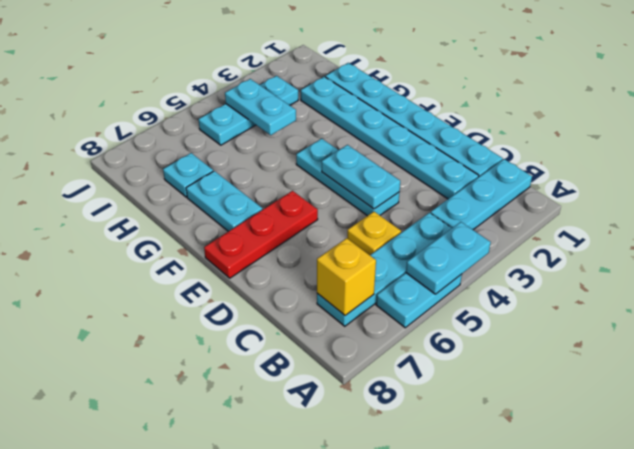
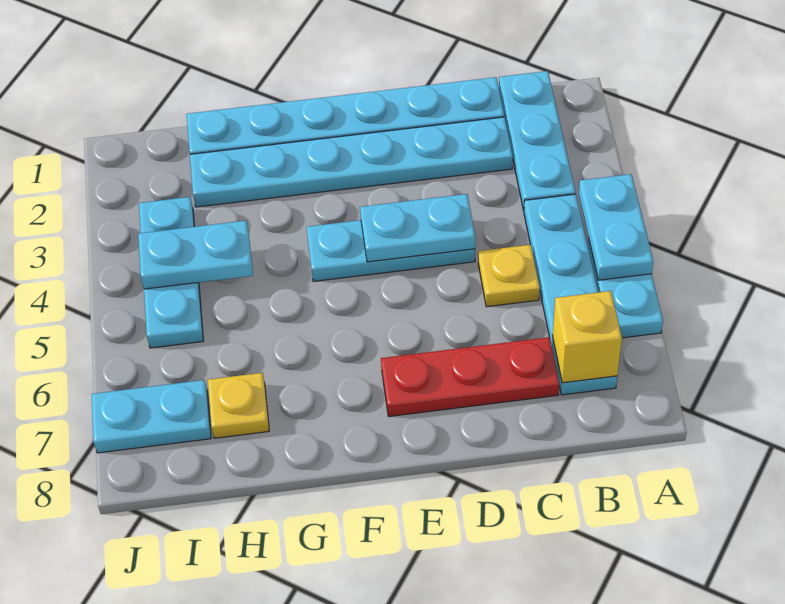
red plate E6:E8 level 1 -> red plate C7:E7 level 1
cyan plate F7:G7 level 1 -> cyan plate I7:J7 level 1
cyan plate H7 level 1 -> yellow plate H7 level 1

